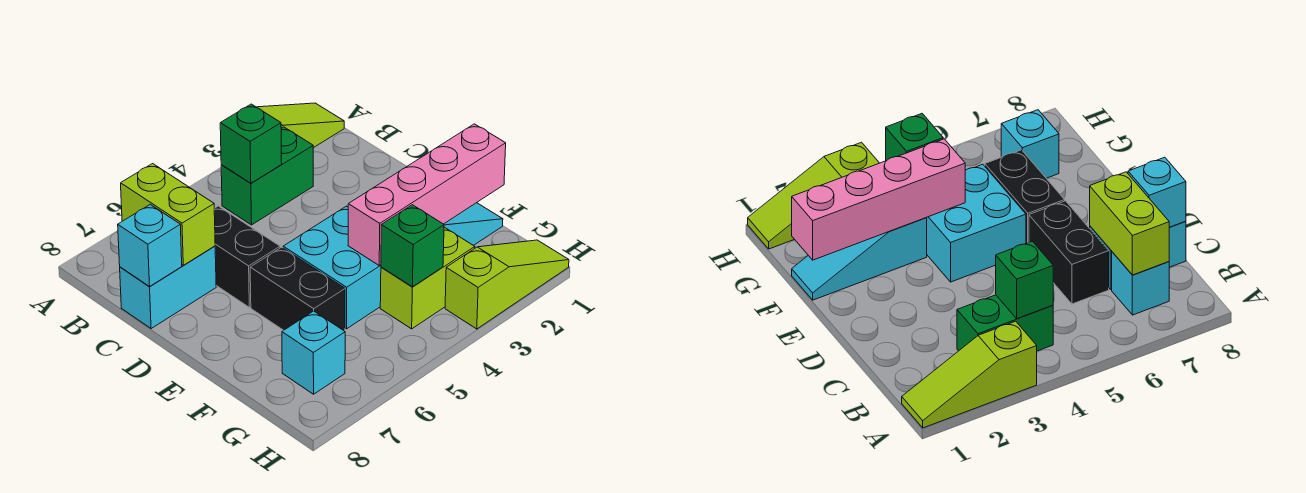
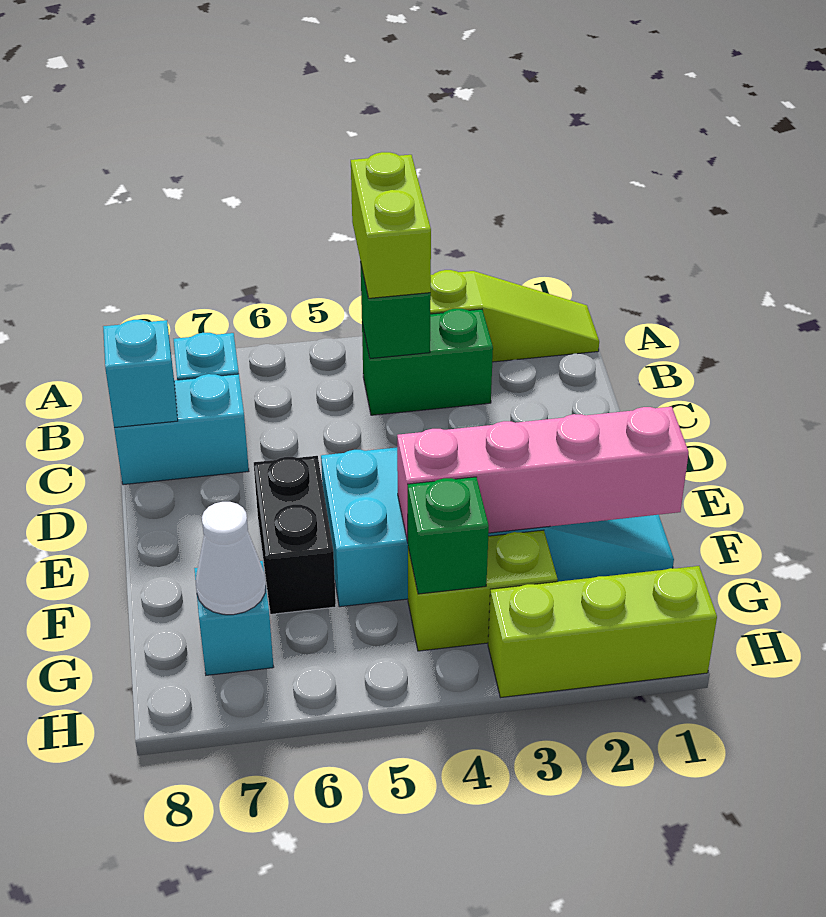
lime brick B7:C7 level 2 -> lime brick A4:B4 level 3
black brick C6:D6 level 1 -> none
none -> white cone G7 level 2
lime slope H1:H3 level 1 top 3 -> lime brick H1:H3 level 1

